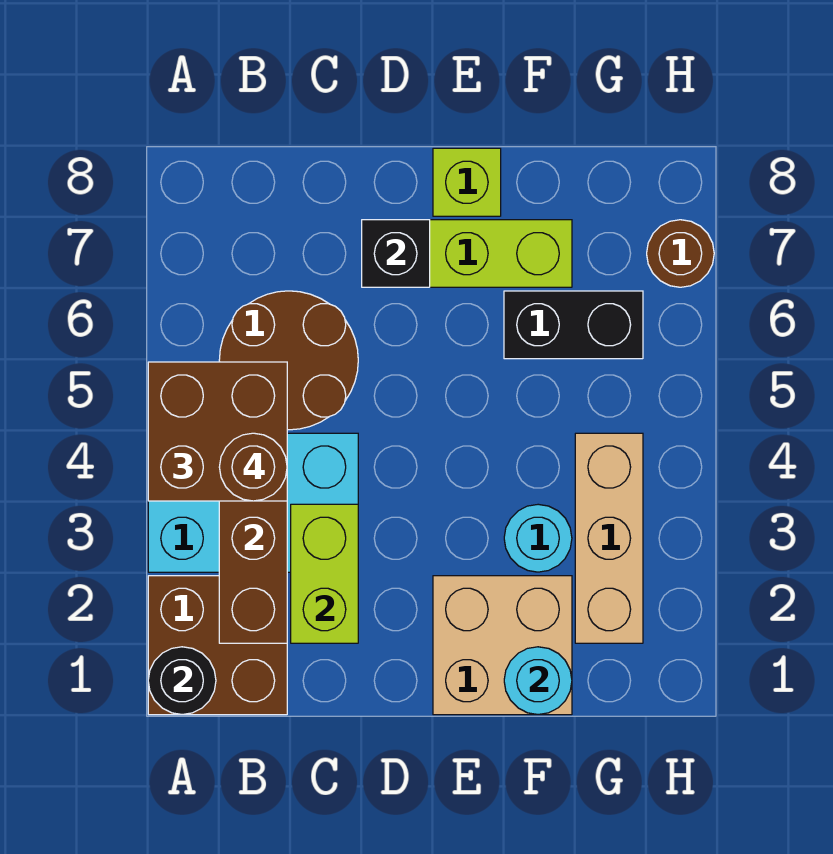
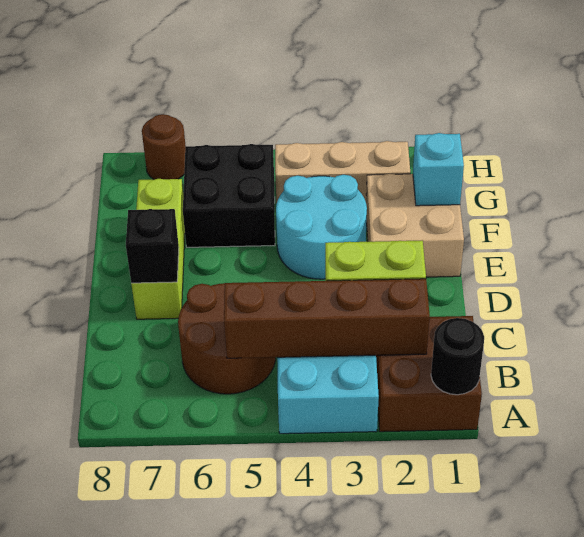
brown brick A4:B5 level 3 -> none
brown round brick B4 level 4 -> none
lime brick E8 level 1 -> none
cyan round brick F1 level 2 -> cyan brick F1 level 2
cyan round brick F3 level 1 -> cyan round brick E3:F4 level 1
black brick F6:G6 level 1 -> black brick F5:G6 level 1

